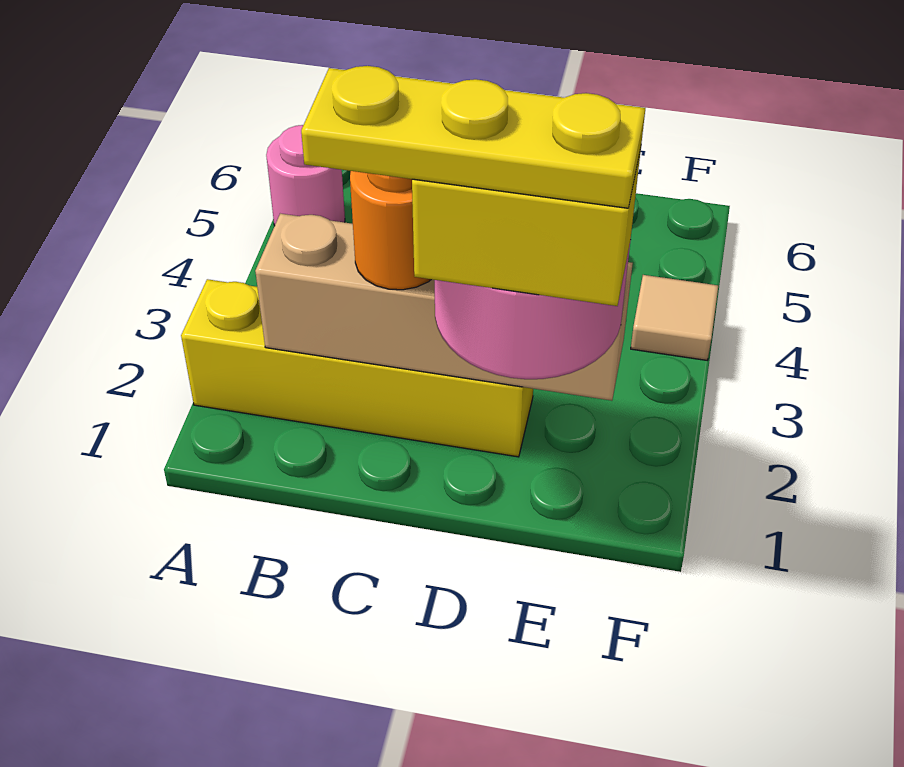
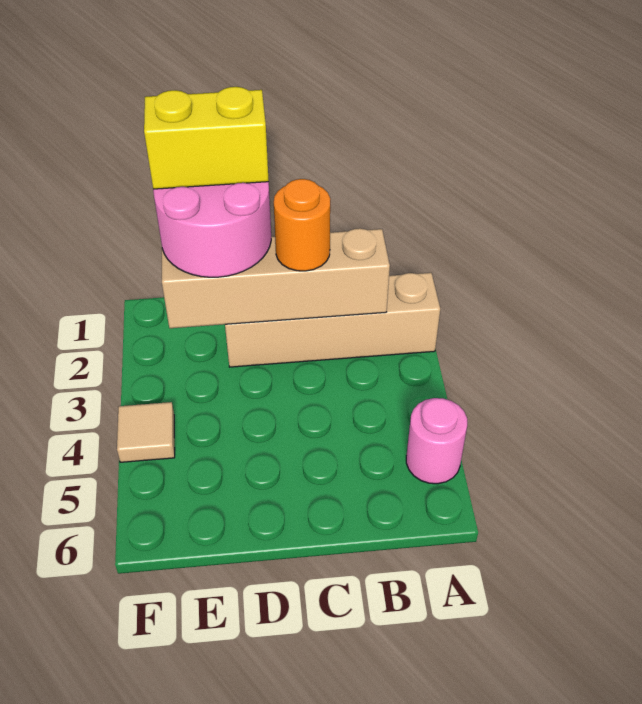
yellow brick A2:D2 level 1 -> tan brick A2:D2 level 1
yellow plate C1:E1 level 5 -> none

